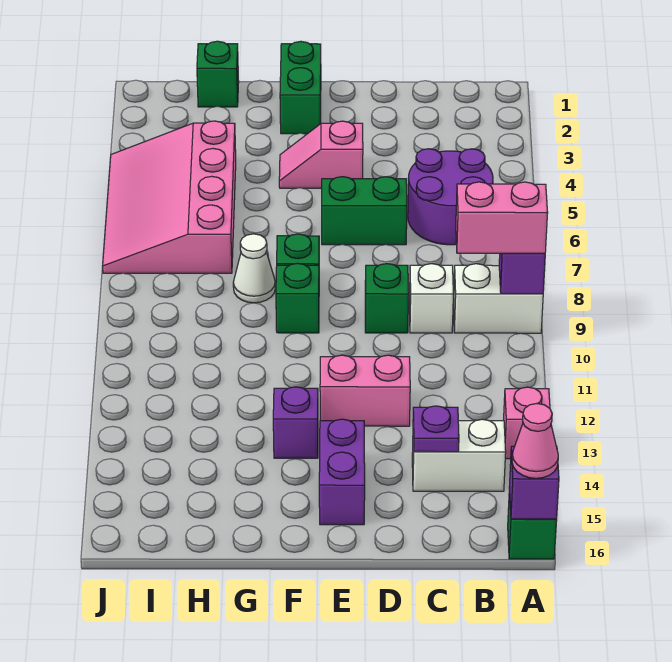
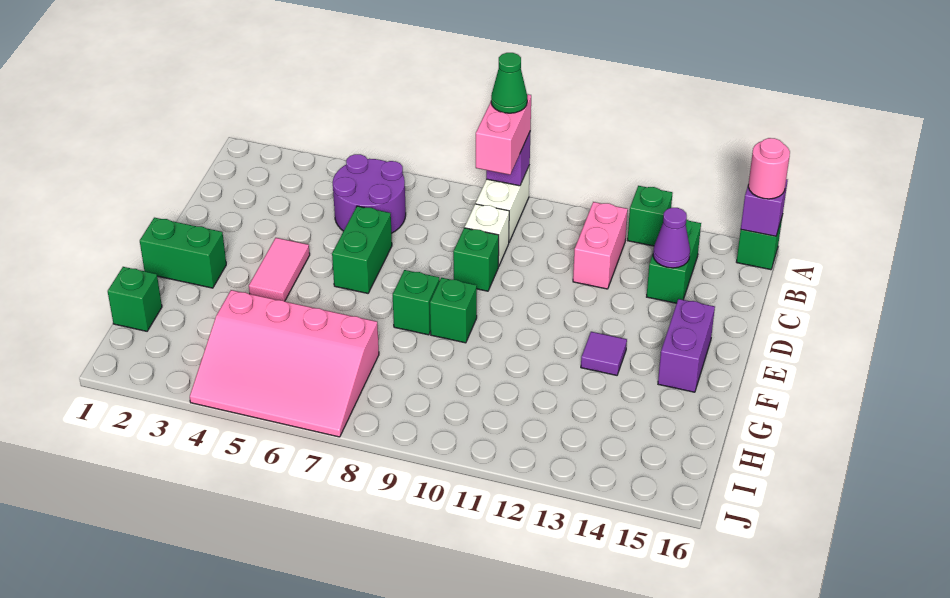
none -> green cone A9 level 4
pink brick A13 level 1 -> green brick A13 level 1
pink cone A16 level 3 -> pink round brick A16 level 3
white brick B14:C14 level 1 -> green brick B14:C14 level 1
purple plate C14 level 2 -> purple cone C14 level 2
pink brick D12:E12 level 1 -> pink brick B12:C12 level 1
pink slope E4:F4 level 1 top E -> pink tile E4:F4 level 1
purple brick E14:E15 level 1 -> purple brick E15:F15 level 1
purple brick F13 level 1 -> purple tile F13 level 1
white cone G8 level 1 -> none

